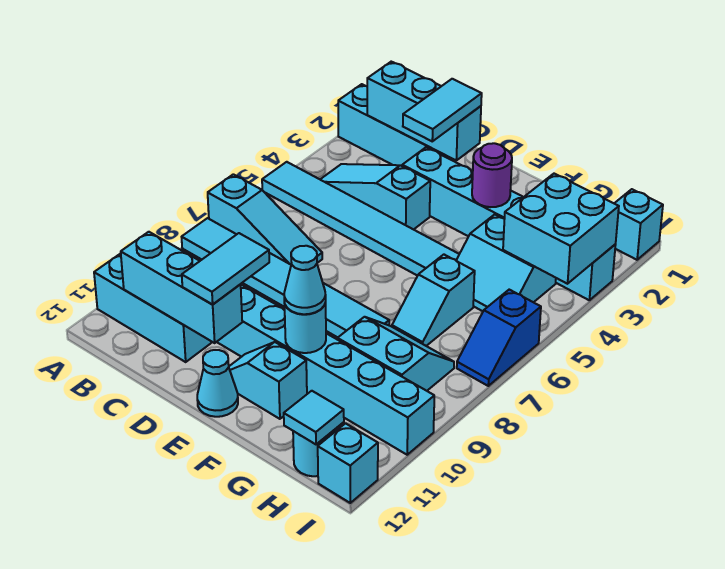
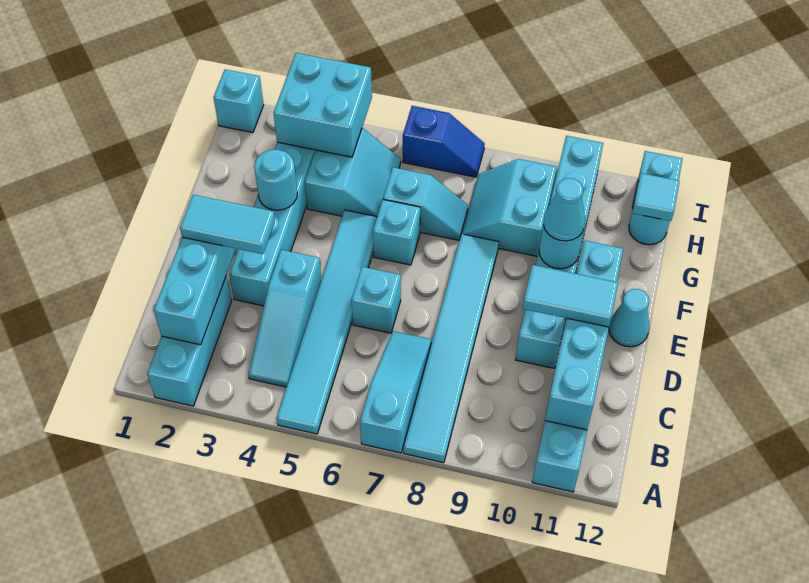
none -> cyan brick D6 level 1
purple round brick F3 level 2 -> cyan round brick F3 level 2
none -> cyan brick F6 level 1

